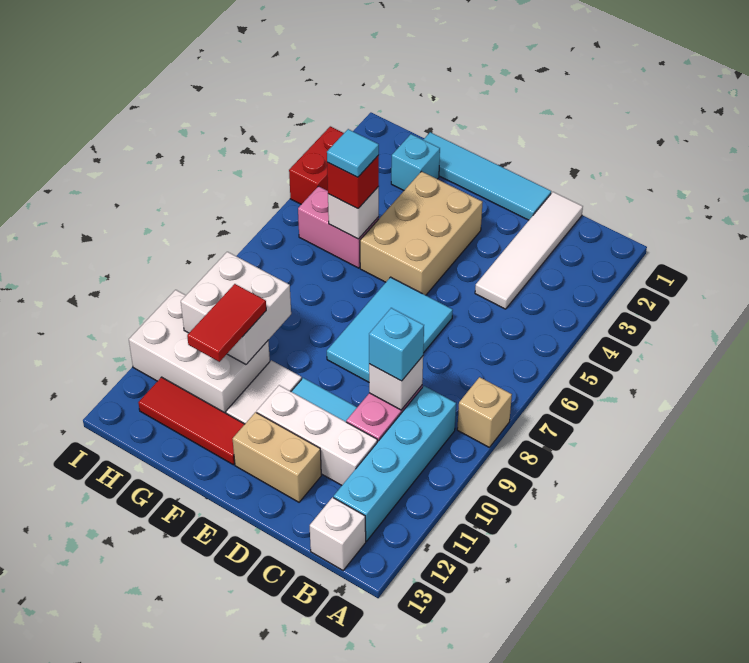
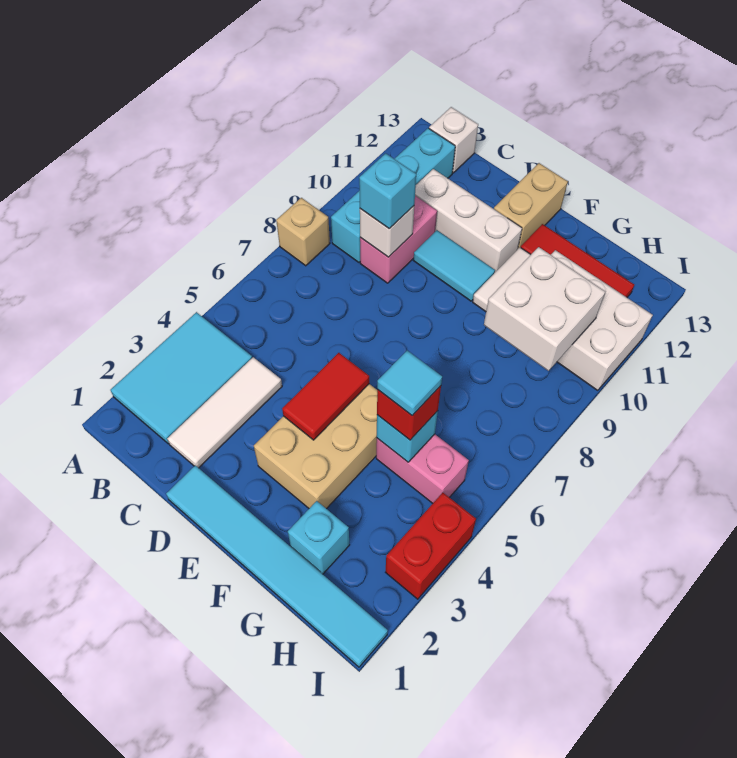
white tile C1:C4 level 1 -> white tile C2:C4 level 1
cyan tile D1:G1 level 1 -> cyan tile D1:I1 level 1
cyan tile D6:E8 level 1 -> cyan tile A2:B4 level 1
tan brick D12:E12 level 1 -> tan brick E12:E13 level 1
white brick G5 level 2 -> cyan brick G5 level 2
red tile G10:G11 level 3 -> red tile E4:E5 level 2

